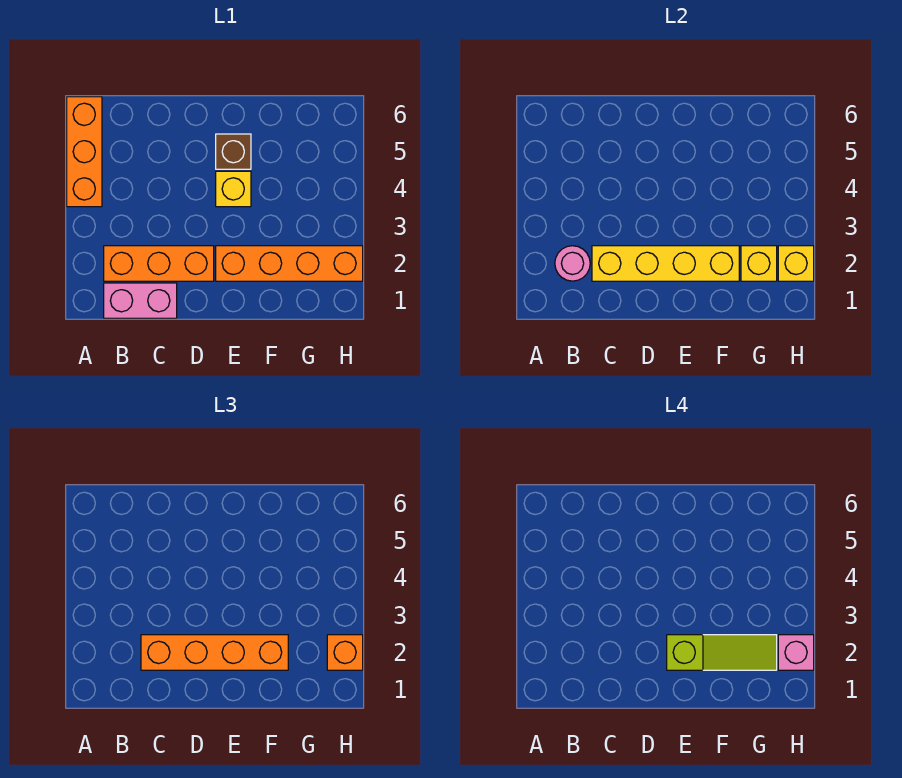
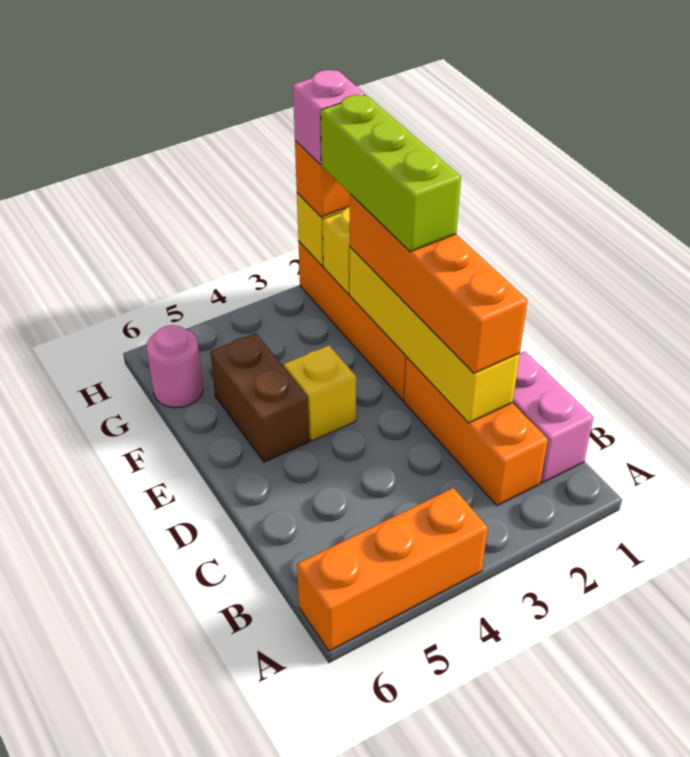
pink round brick B2 level 2 -> pink round brick G6 level 1
lime slope E2:G2 level 4 top E -> lime brick E2:G2 level 4
brown brick E5 level 1 -> brown brick E5:F5 level 1

